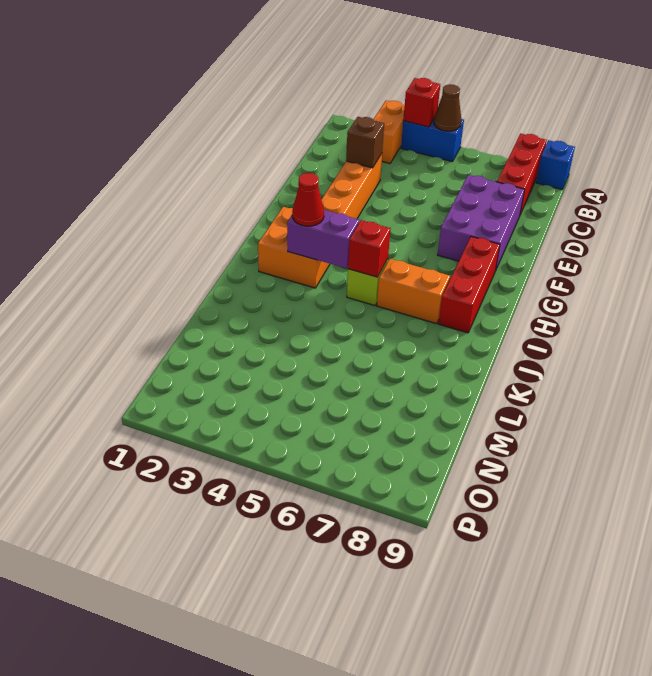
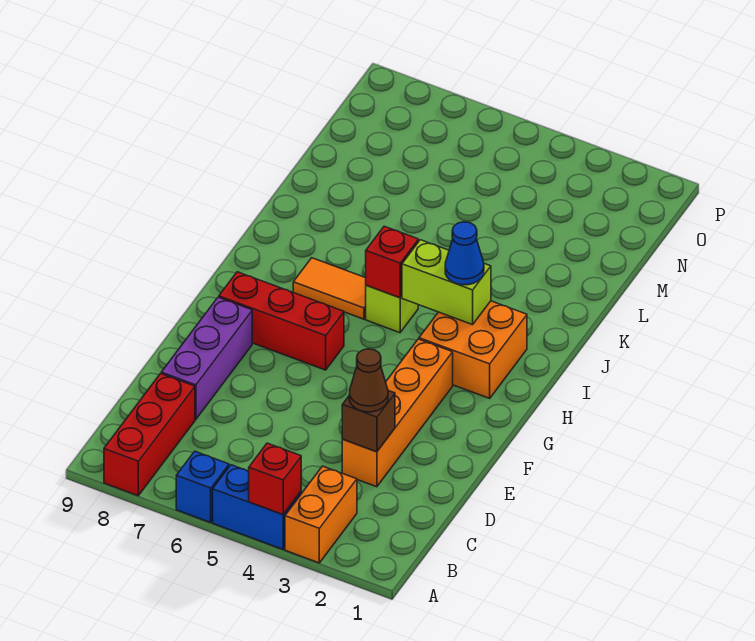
brown cone A5 level 2 -> brown cone D3 level 3
blue brick A9 level 1 -> blue brick A6 level 1
purple brick D7:F8 level 1 -> purple brick D8:F8 level 1
red brick G8:I8 level 1 -> red brick G6:G8 level 1
purple brick I3:I4 level 2 -> lime brick I3:I4 level 2
red cone I3 level 3 -> blue cone I3 level 3
orange brick I6:I7 level 1 -> orange tile I6:I7 level 1

